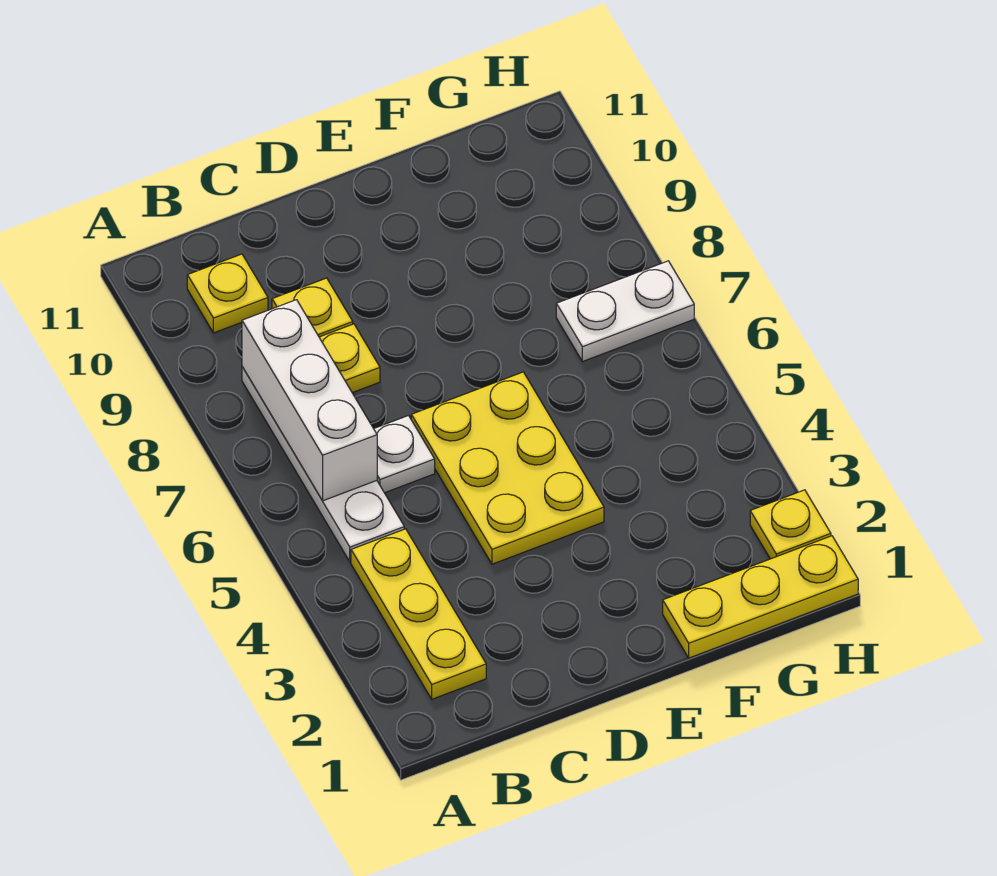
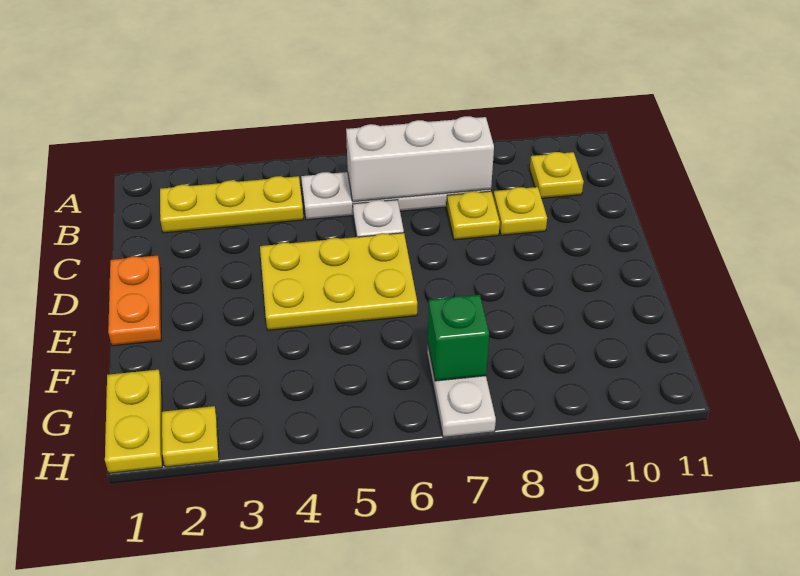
none -> orange plate D1:E1 level 1
yellow plate F1:H1 level 1 -> yellow plate G1:H1 level 1
none -> green brick G7 level 2

